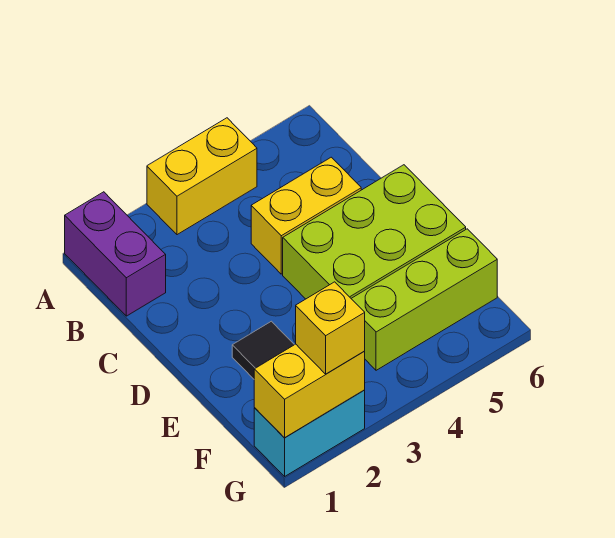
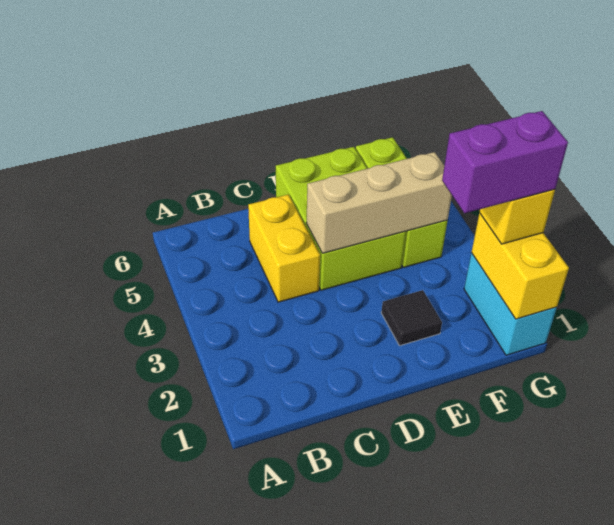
purple brick A1:B1 level 1 -> purple brick F2:G2 level 4
yellow brick A3:A4 level 1 -> none
none -> tan brick D4:F4 level 2

